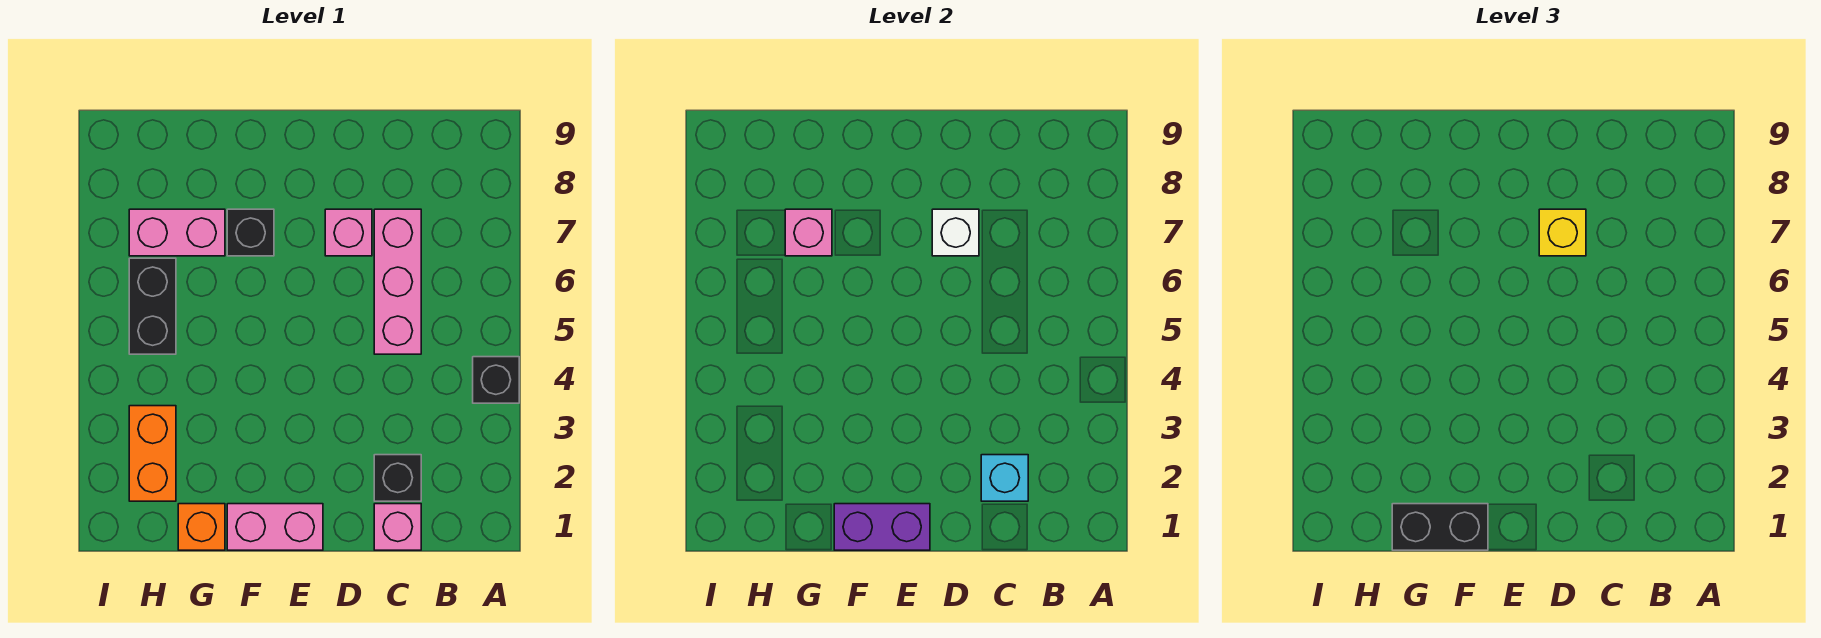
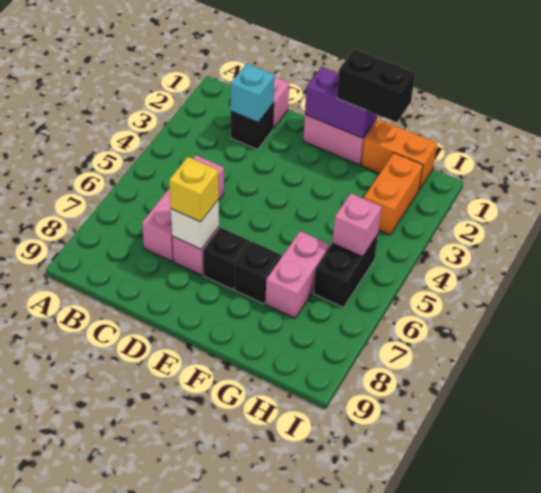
black brick A4 level 1 -> black brick E7 level 1
orange brick G1 level 1 -> orange brick G1:H1 level 1
pink brick G7:H7 level 1 -> pink brick G6:G7 level 1
pink brick G7 level 2 -> pink brick H5 level 2

